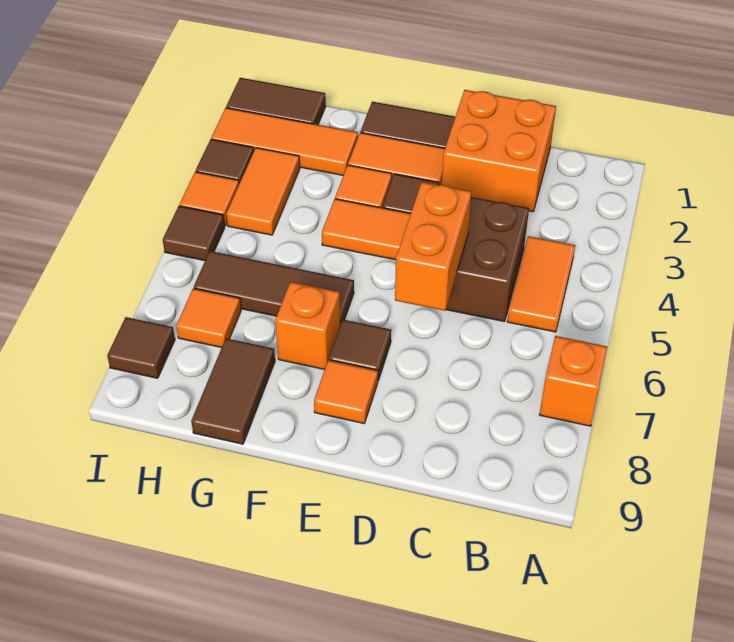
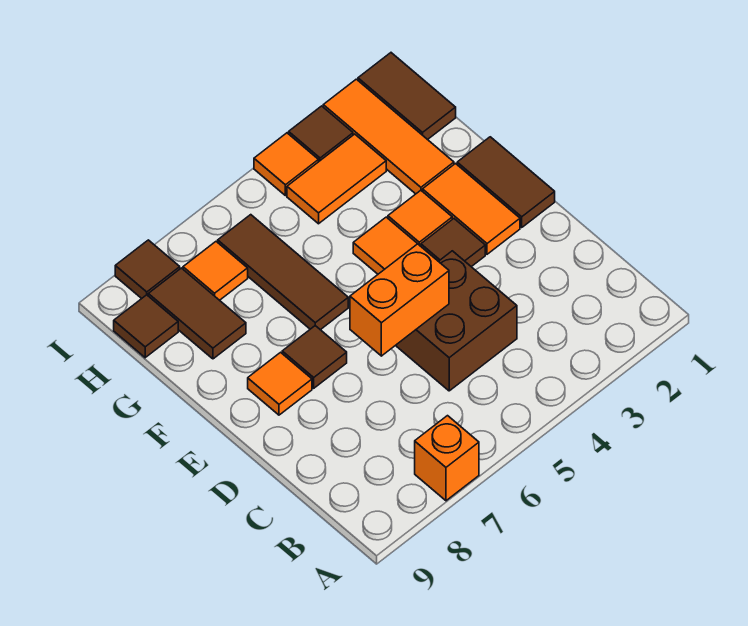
orange tile B4:B5 level 1 -> none
orange brick C1:D2 level 1 -> none
orange brick F7 level 1 -> none
brown tile G8:G9 level 1 -> brown tile G8:H8 level 1
brown tile I5 level 1 -> brown tile H9 level 1

